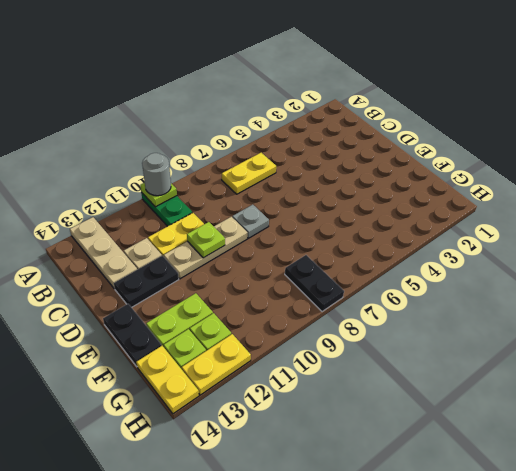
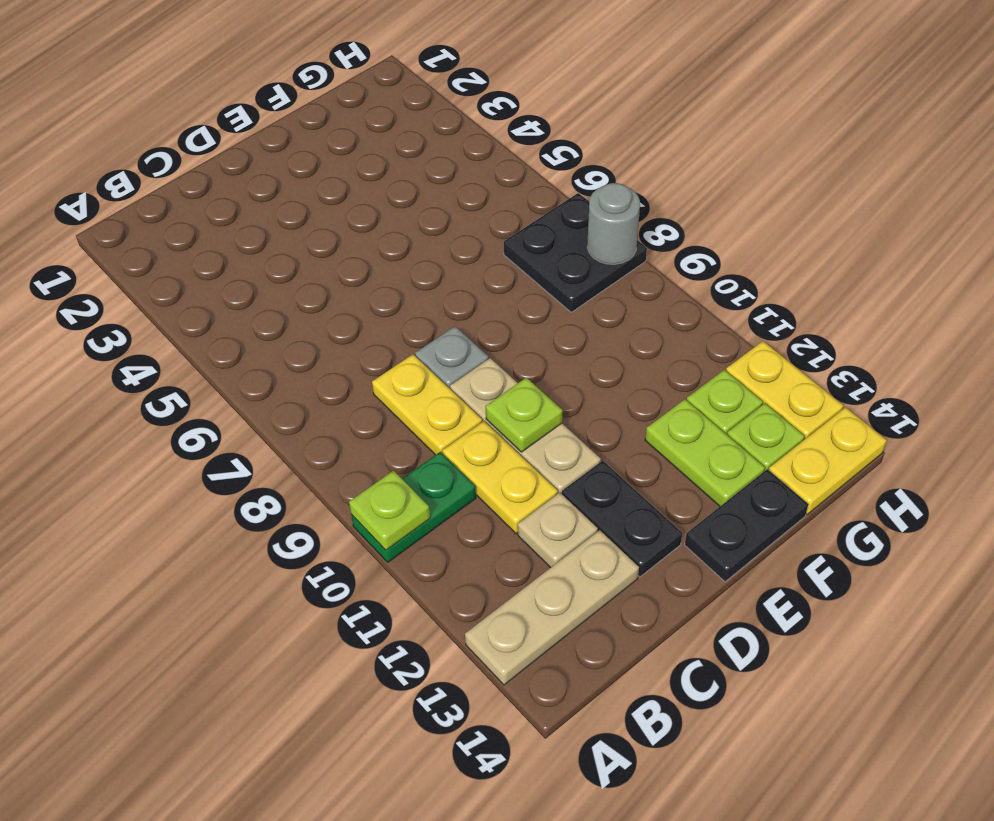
grey round brick A10 level 3 -> grey round brick H8 level 2
yellow plate B6:B7 level 1 -> yellow plate C8:C9 level 1
black plate G8:H8 level 1 -> black plate G7:H8 level 1

